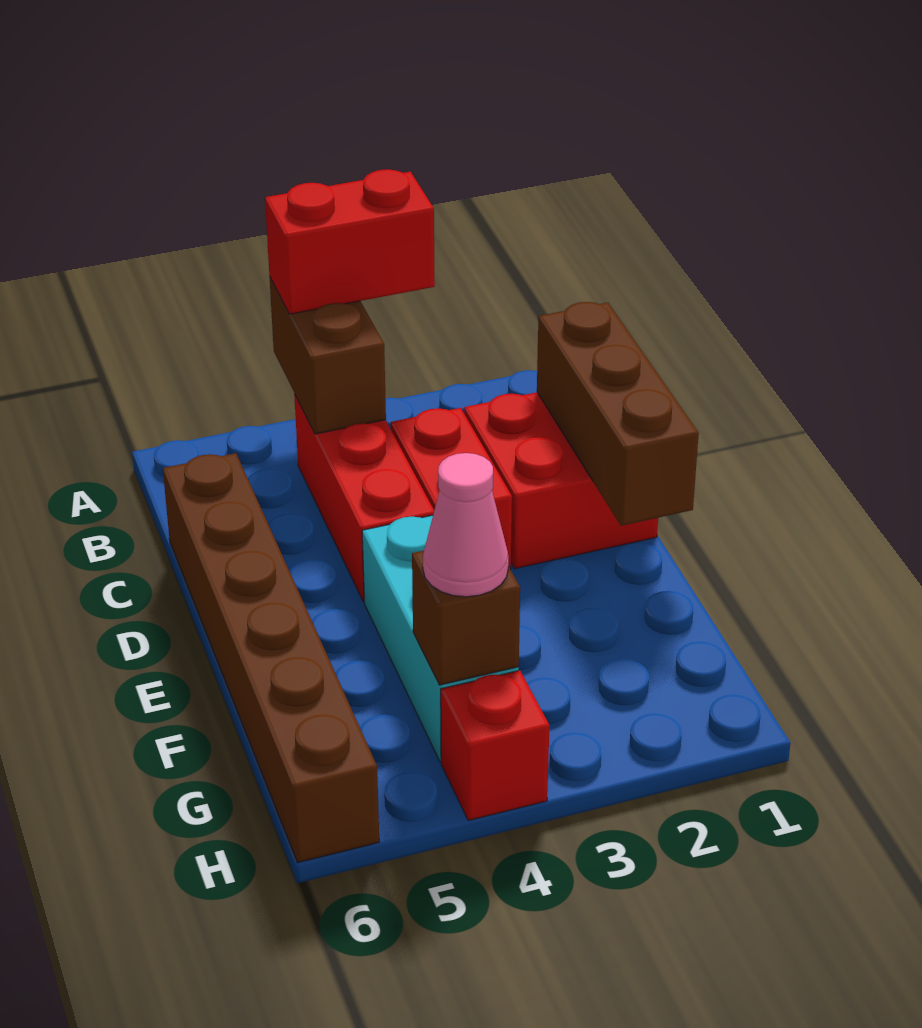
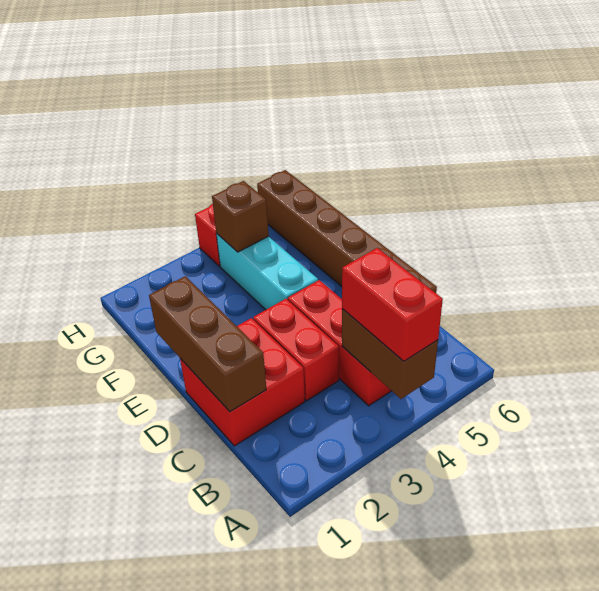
red brick A3:A4 level 3 -> red brick A4:B4 level 3
pink cone G4 level 3 -> none

